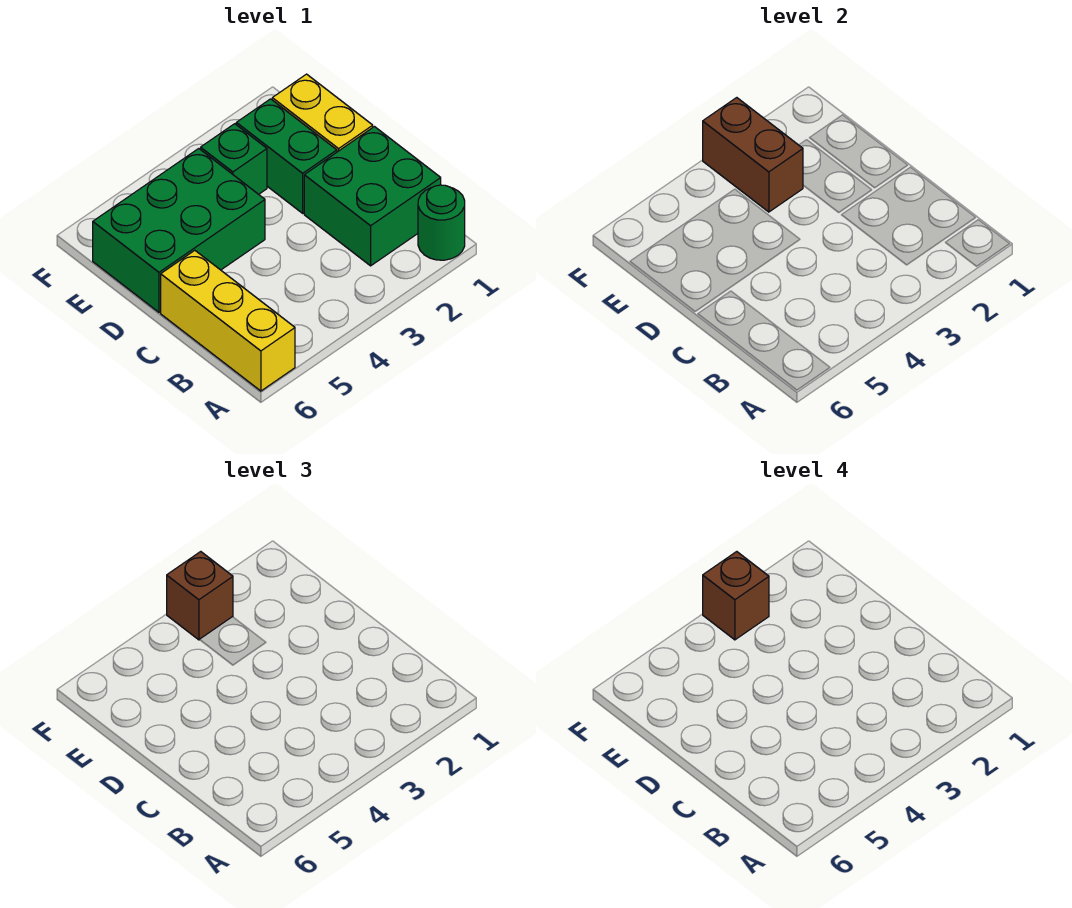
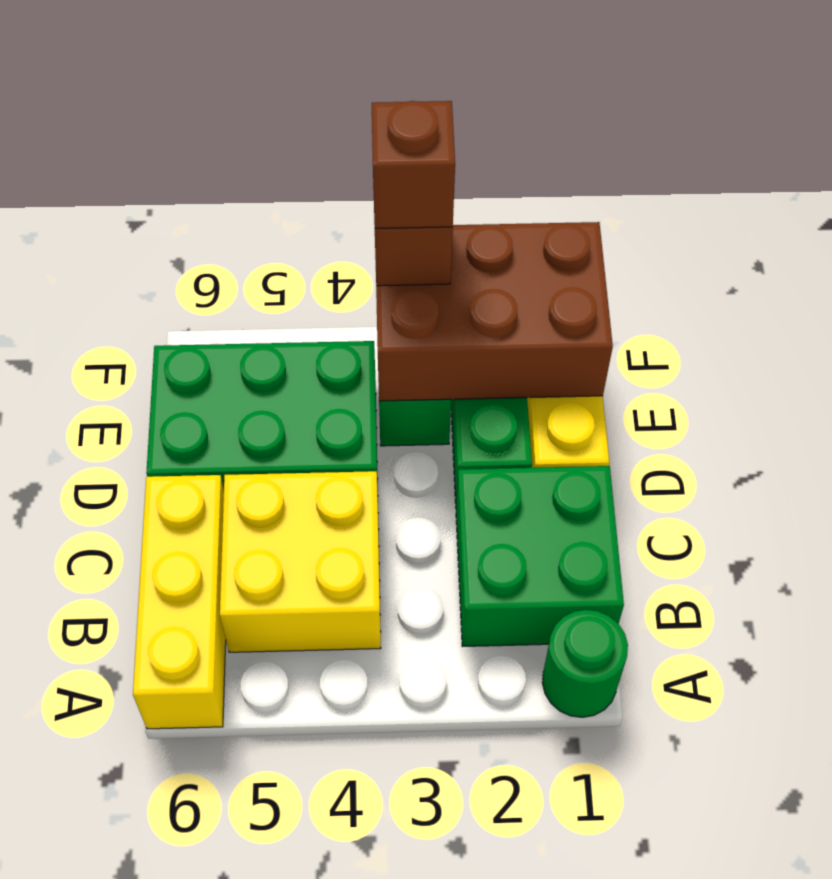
none -> yellow brick B4:C5 level 1
brown brick E3:F3 level 2 -> brown brick E1:F3 level 2

